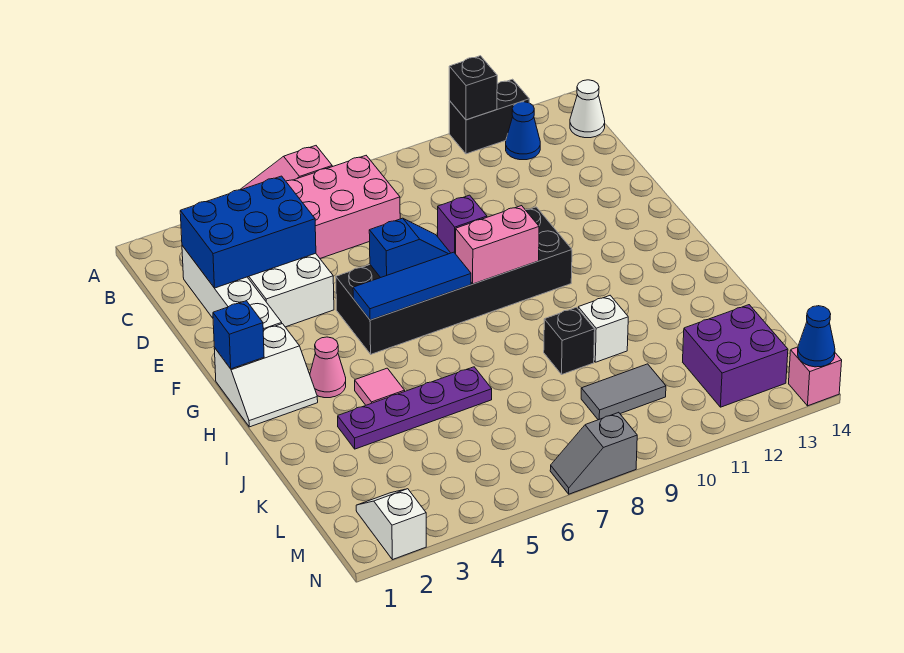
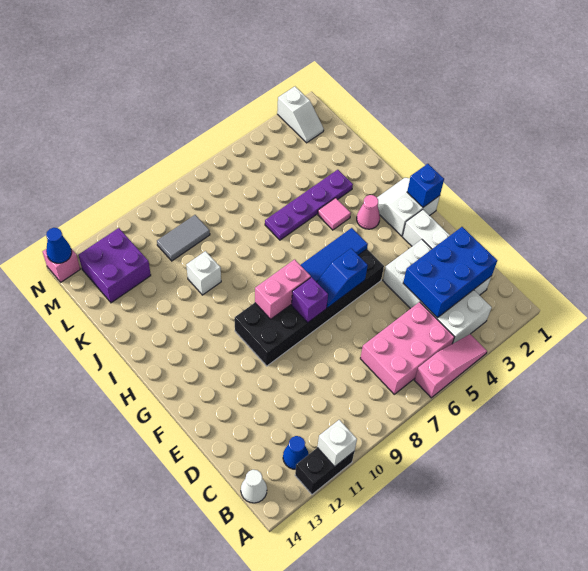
black brick A11 level 2 -> white brick A11 level 2
black brick J9 level 1 -> none
grey slope N7:N8 level 1 top 8 -> none

